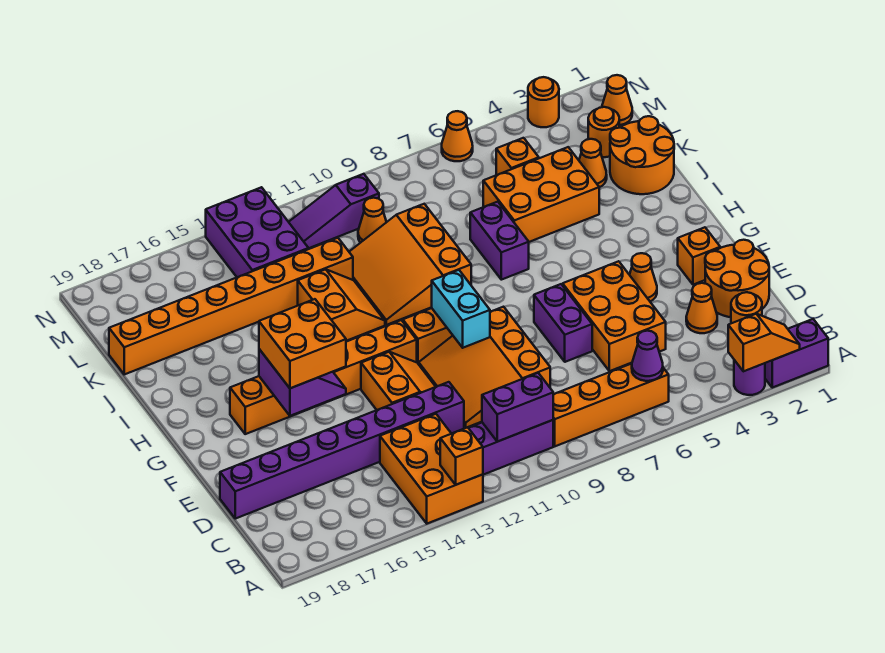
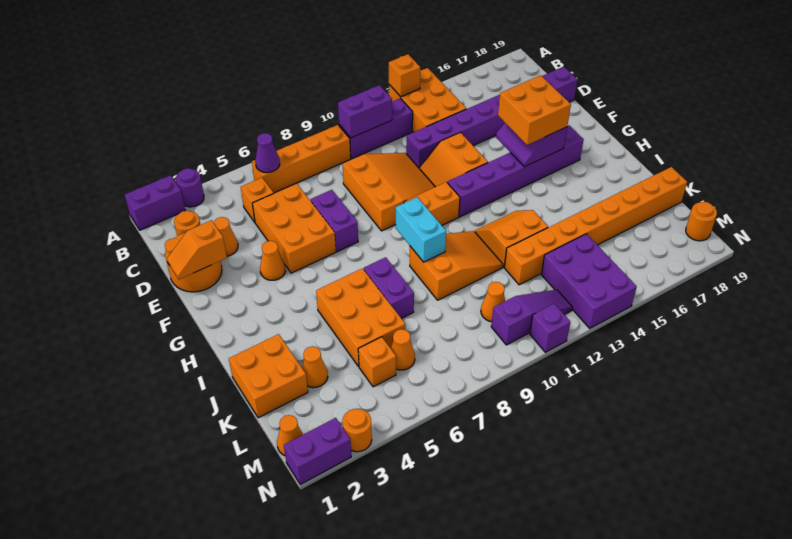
orange slope A2:A3 level 2 top 3 -> orange slope E1:E2 level 2 top 2
orange brick F2 level 1 -> orange brick C5 level 1
cyan brick F10:G10 level 2 -> cyan brick H9:I9 level 2
orange brick G12:G17 level 1 -> purple brick G12:G17 level 1
orange slope I9:K11 level 1 top 9 -> orange slope I9:J11 level 1 top 9
orange slope I12:J13 level 1 top 13 -> orange slope I12:J13 level 1 top J
orange round brick J1:K2 level 1 -> orange brick J1:K2 level 1
orange brick J4:K6 level 1 -> orange brick I5:K6 level 1
orange round brick L2 level 1 -> orange round brick M19 level 1
none -> purple brick N1:N2 level 1
orange cone N6 level 1 -> orange cone L6 level 1
none -> purple brick N11 level 1

